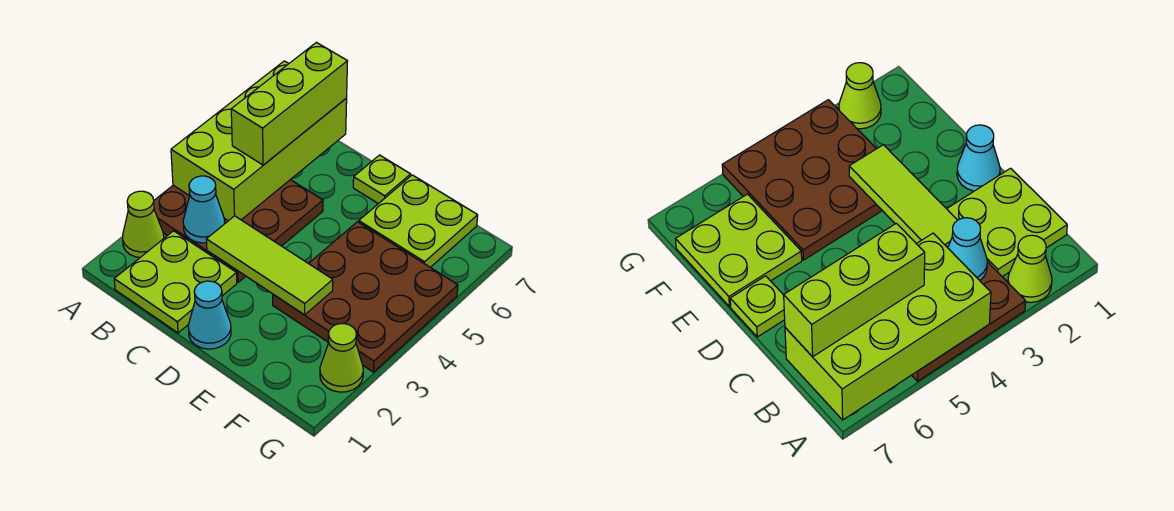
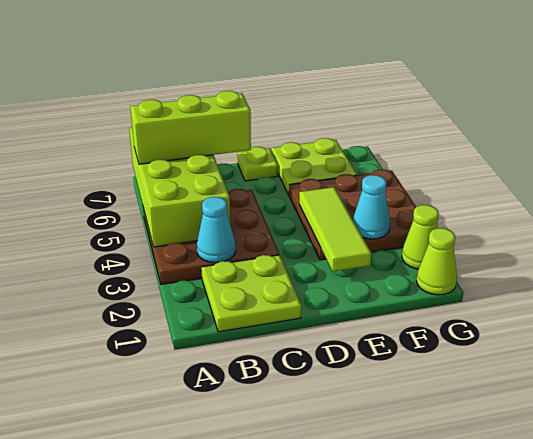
lime cone A2 level 1 -> lime cone G1 level 1
lime brick B5:B7 level 3 -> lime brick A6:C6 level 3
lime tile C3:E3 level 2 -> lime tile E2:E4 level 2
cyan cone D1 level 1 -> cyan cone F3 level 2

